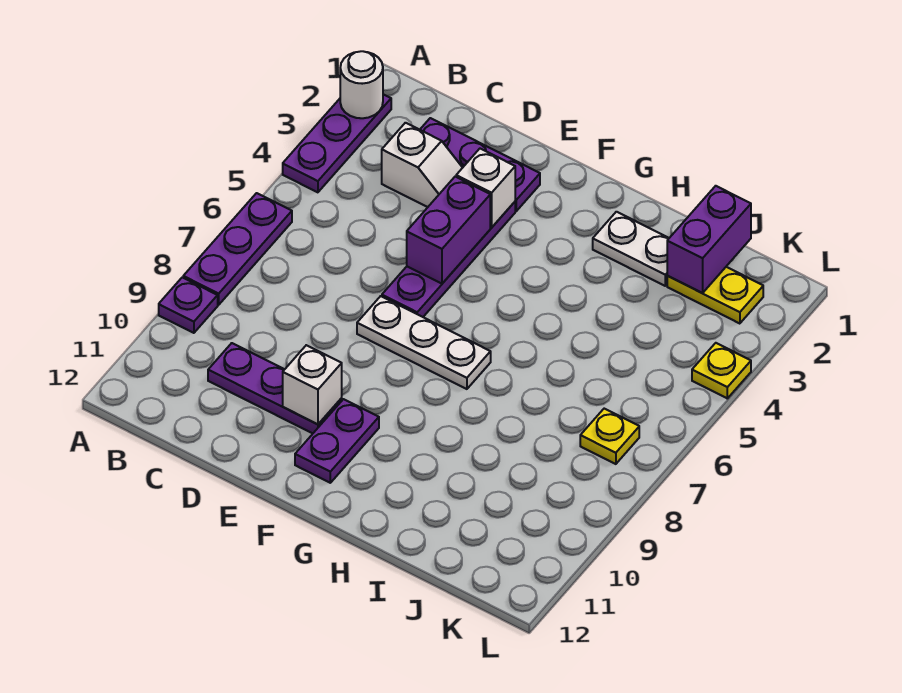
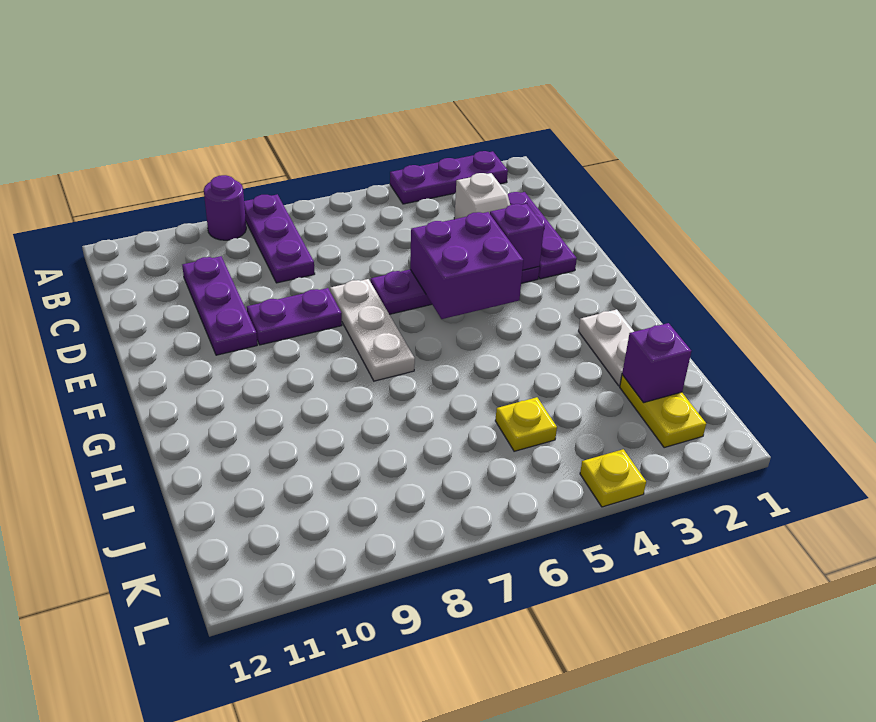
white round brick A2 level 2 -> none
purple plate A6:A8 level 1 -> purple plate A8:C8 level 1
purple plate A9 level 1 -> purple round brick A9 level 1
white brick E3 level 2 -> purple brick E3 level 2
purple brick E4:E5 level 2 -> purple brick E4:F5 level 2
white brick E10 level 2 -> none
purple plate F10:F11 level 1 -> purple plate E8:E9 level 1
purple brick J1:J2 level 2 -> purple brick J2 level 2
yellow plate K7 level 1 -> yellow plate J5 level 1

